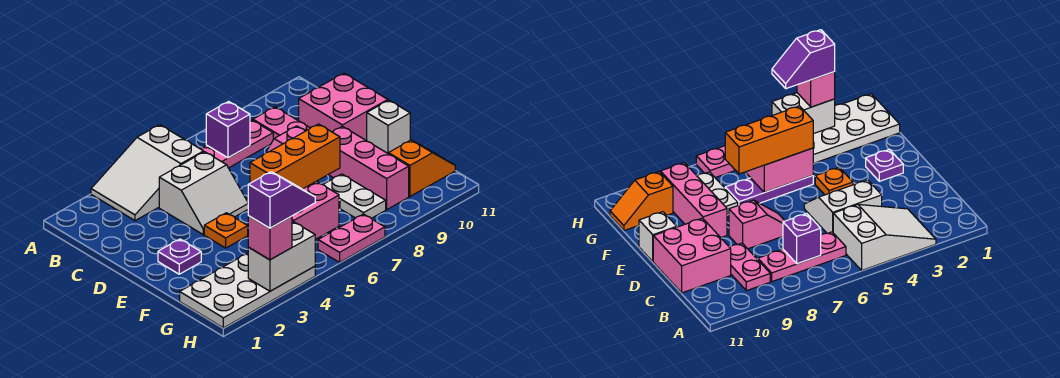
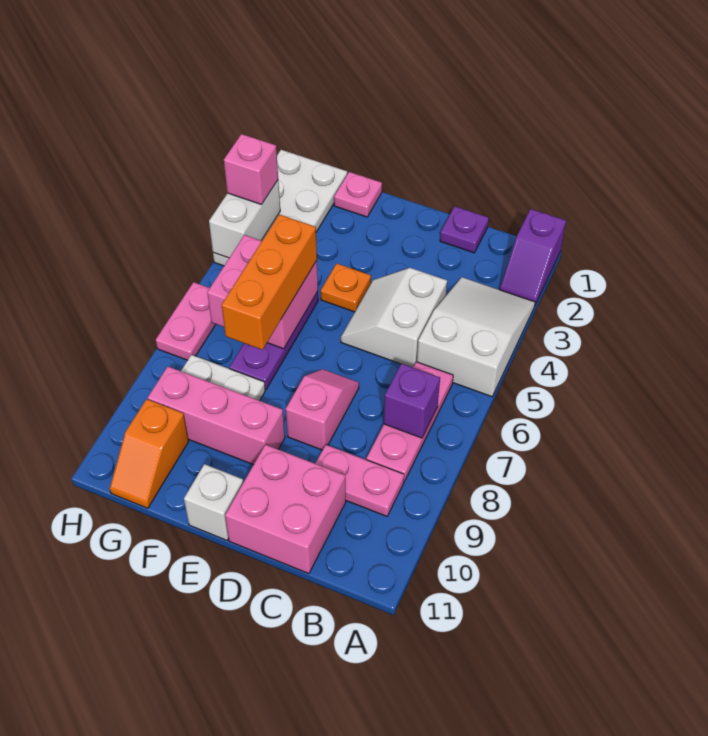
purple plate E2 level 1 -> purple plate C1 level 1
none -> pink plate F1 level 1
purple slope H3:H4 level 4 top 3 -> purple slope A1:A2 level 1 top 1

